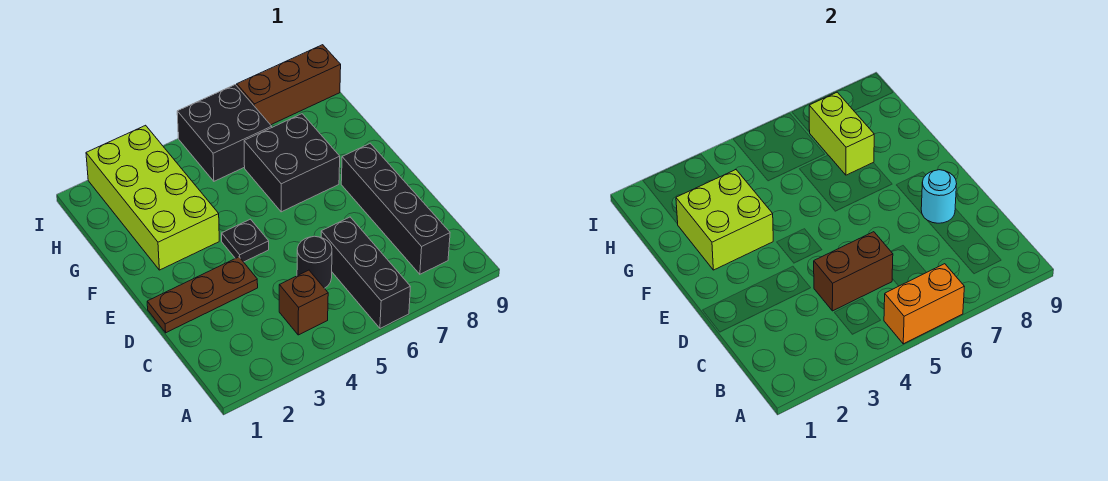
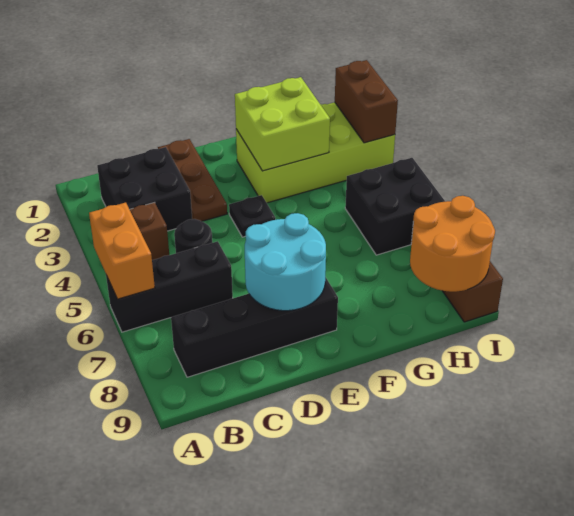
brown brick C4:C5 level 2 -> brown brick I2:I3 level 2
cyan round brick D8 level 2 -> cyan round brick D7:E8 level 2
black brick F6:G7 level 1 -> black brick B2:C3 level 1
lime brick G7:H7 level 2 -> none
none -> orange round brick H8:I9 level 2

